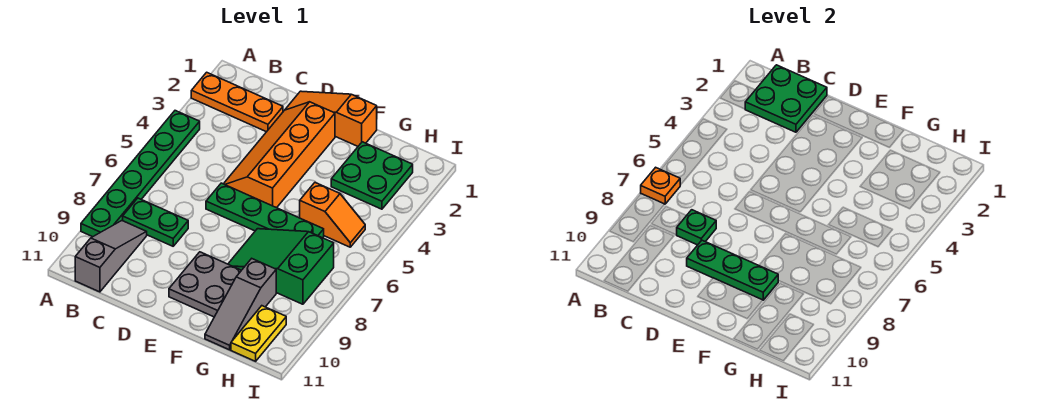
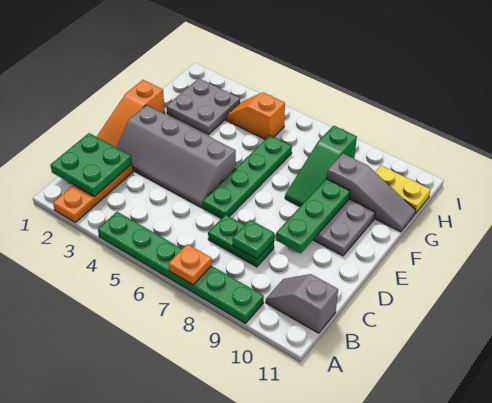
green plate B8:C8 level 1 -> green plate C7:C8 level 1
grey slope B9:B11 level 1 top 11 -> grey slope B10:B11 level 1 top 11
orange slope D2:E5 level 1 top E -> grey slope D2:E5 level 1 top E
green slope F7:H8 level 1 top H -> green slope F8:H8 level 1 top H
green plate G2:H3 level 1 -> grey plate G2:H3 level 1
orange slope G5:H5 level 1 top G -> orange slope H4:H5 level 1 top 5

